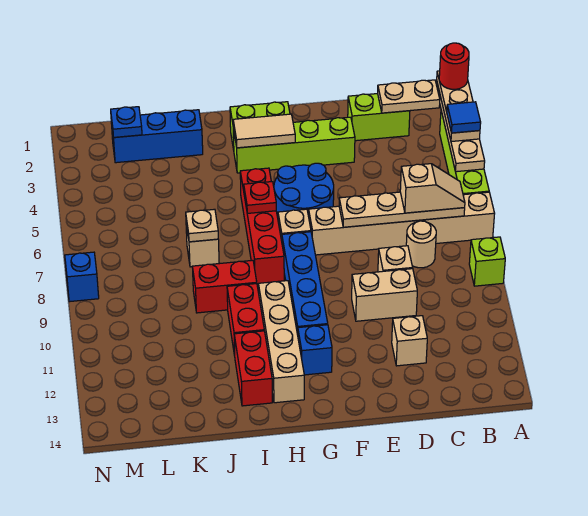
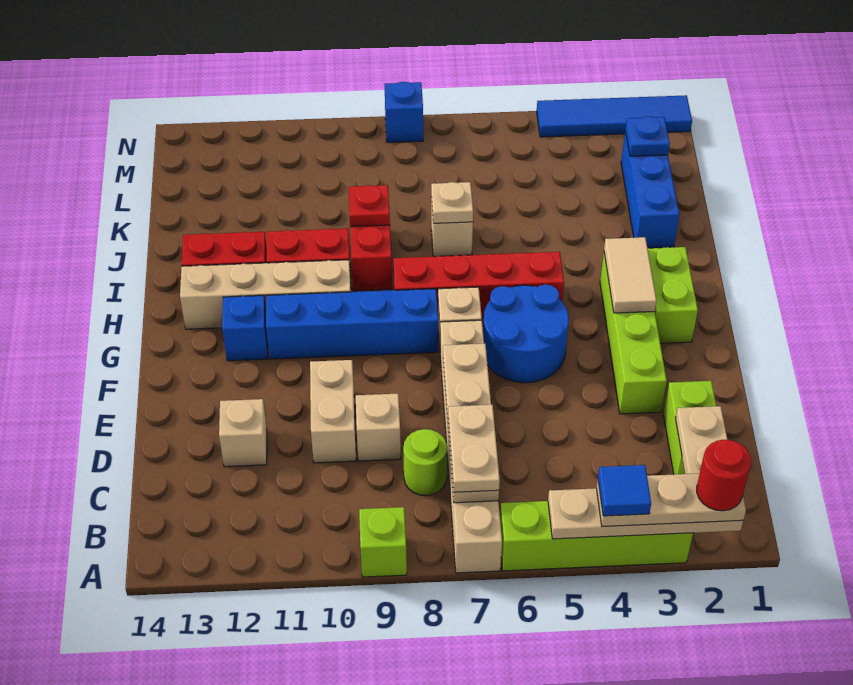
tan slope B7:C7 level 3 top C -> tan plate B7:C7 level 3
tan round brick C8 level 1 -> lime round brick C8 level 1
red plate H6 level 2 -> red plate J9 level 2
none -> blue tile N1:N4 level 1

